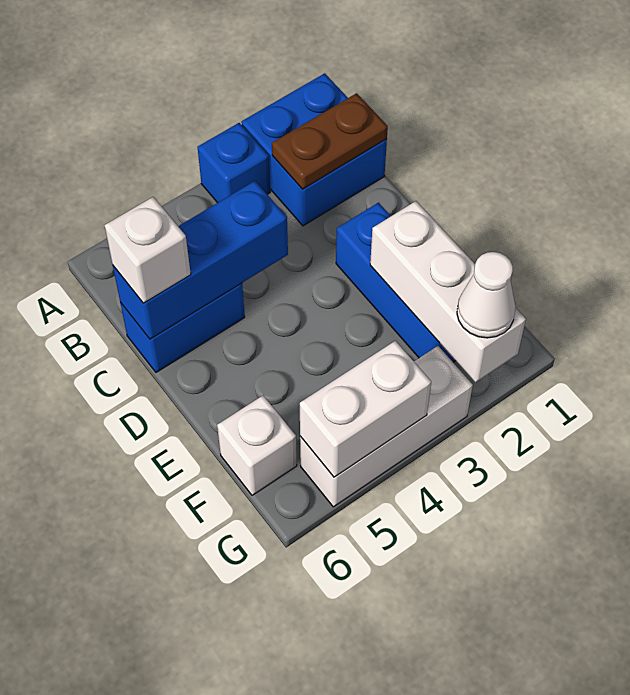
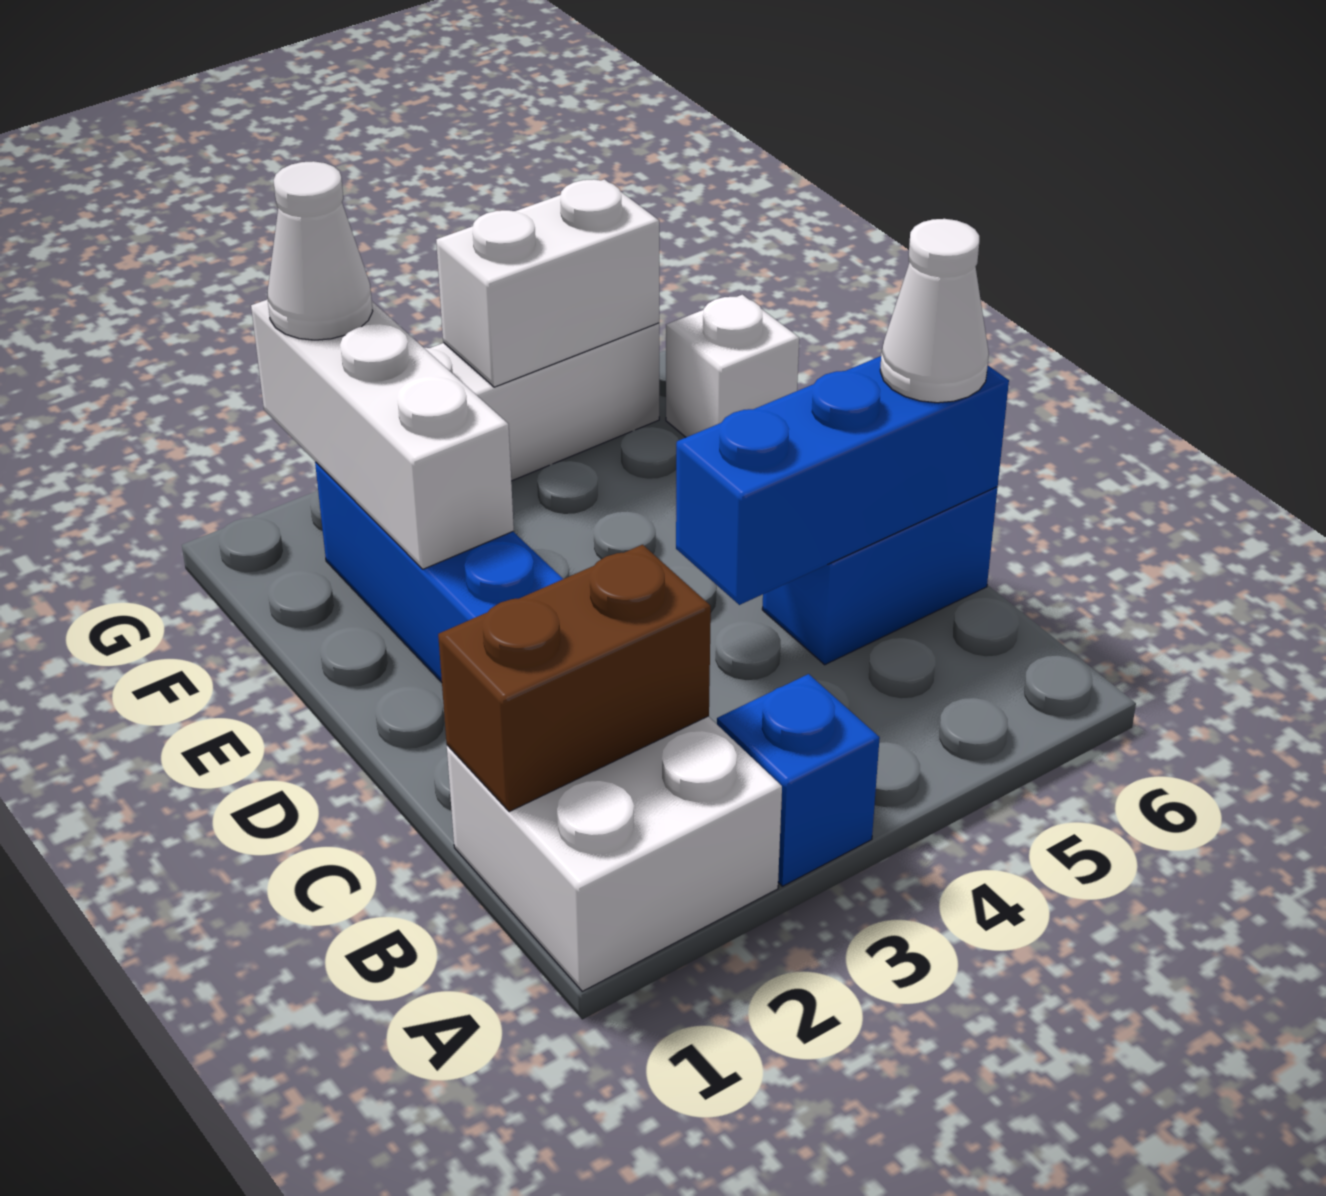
blue brick A1:B2 level 1 -> white brick A1:B2 level 1
brown plate B1:B2 level 2 -> brown brick B1:B2 level 2
white brick C6 level 3 -> white cone C6 level 3

